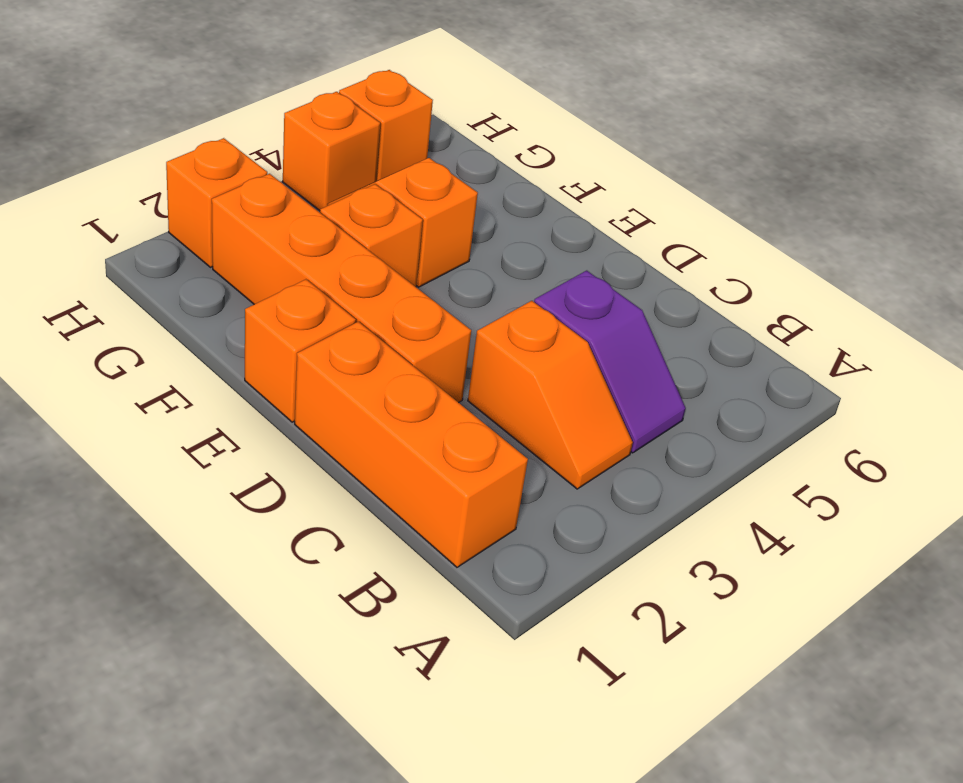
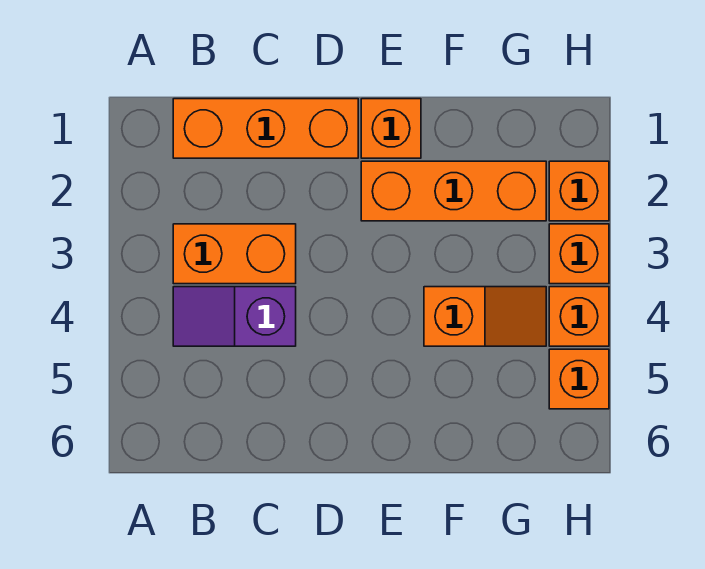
orange slope B3:C3 level 1 top C -> orange brick B3:C3 level 1
orange brick D2:G2 level 1 -> orange brick E2:G2 level 1
orange brick F3 level 1 -> orange brick H3 level 1

